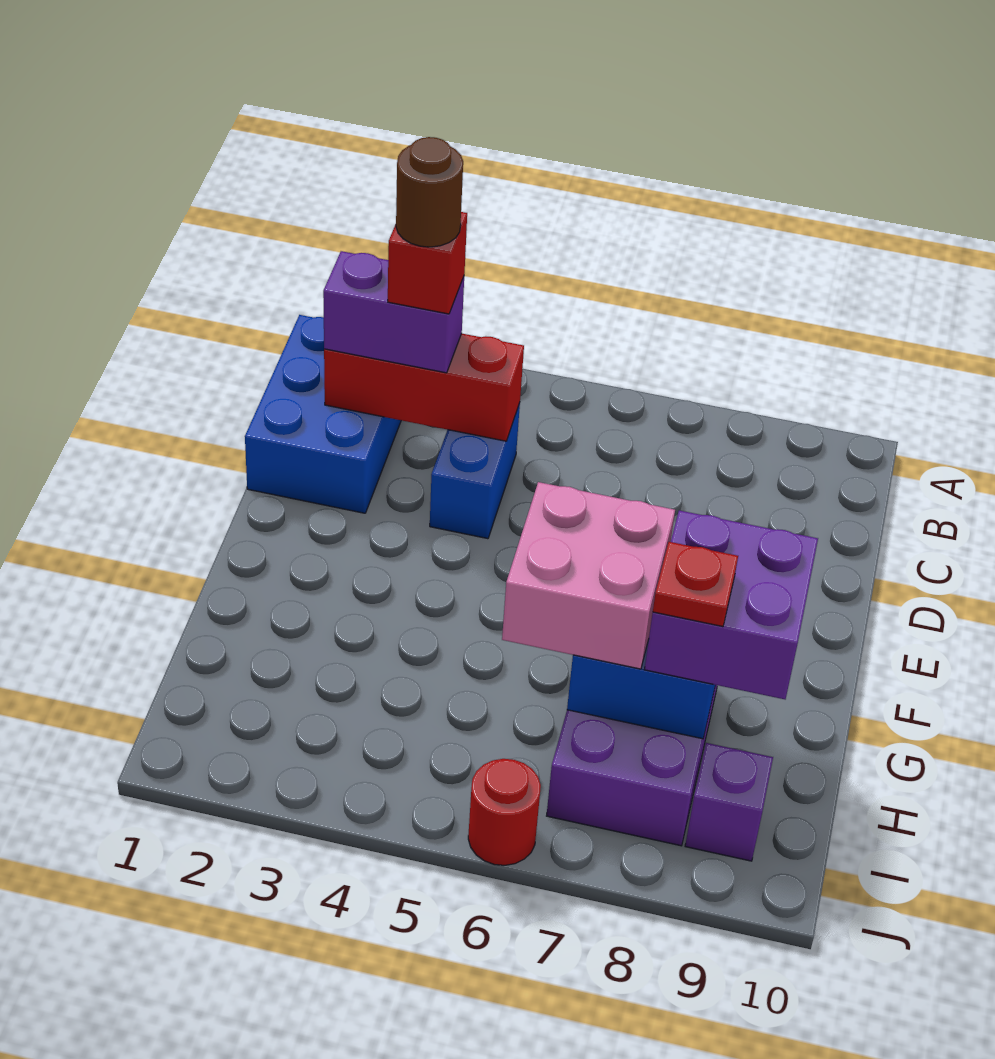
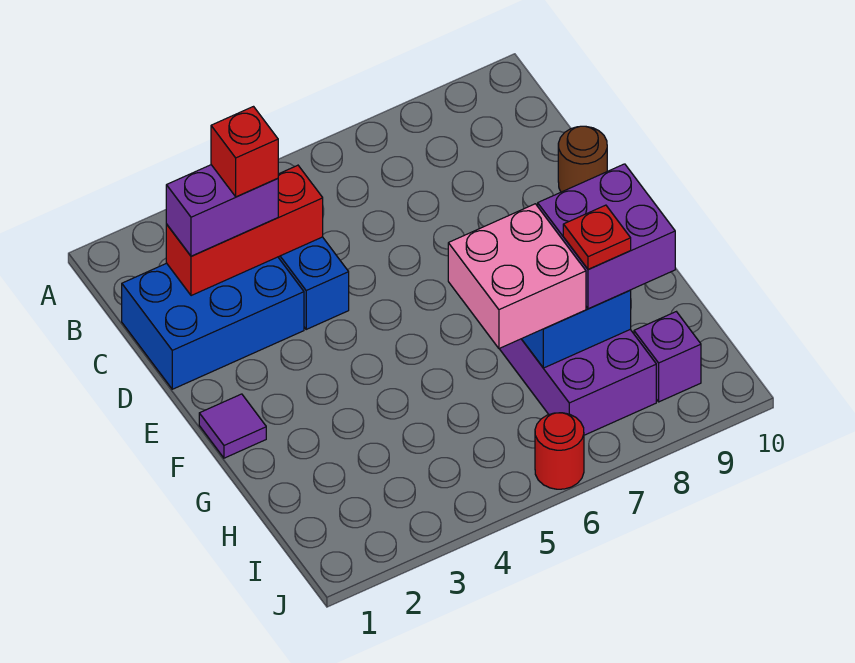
blue brick B1:D2 level 1 -> blue brick C1:D3 level 1
brown round brick C3 level 5 -> brown round brick D10 level 1
none -> purple tile F1 level 1

